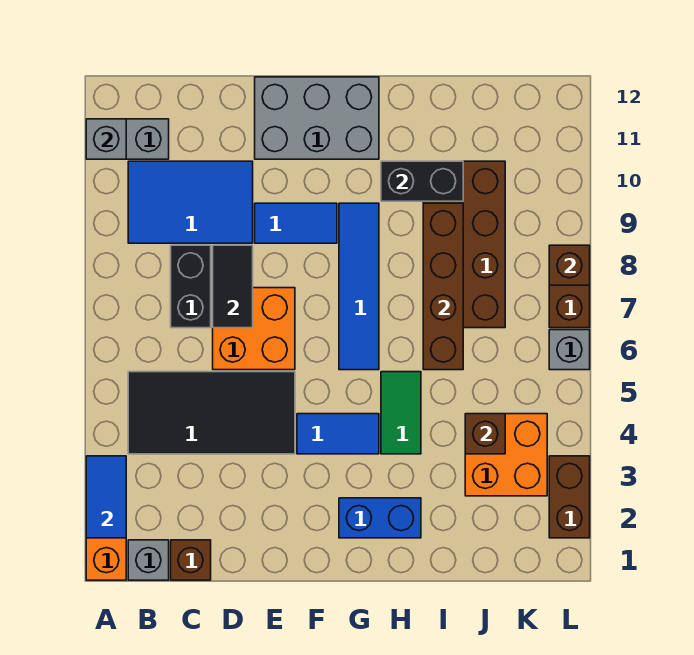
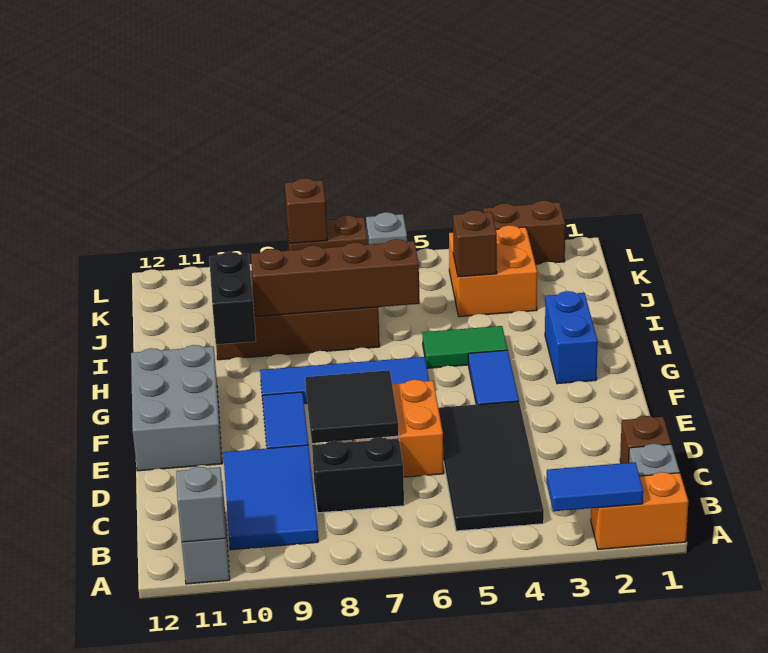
black tile D7:D8 level 2 -> black tile D7:E8 level 2

